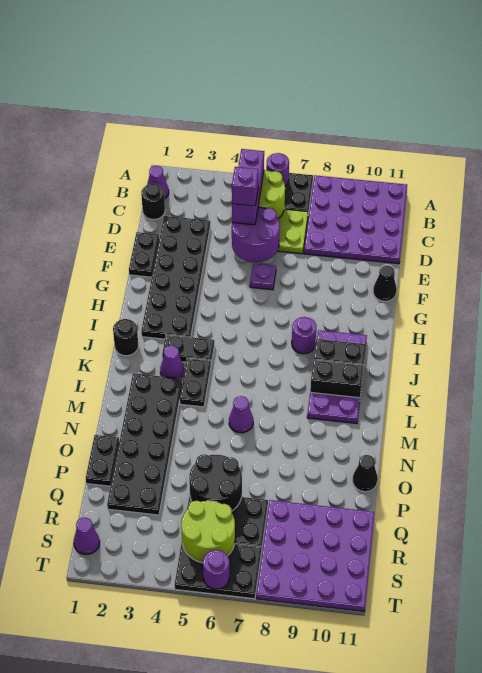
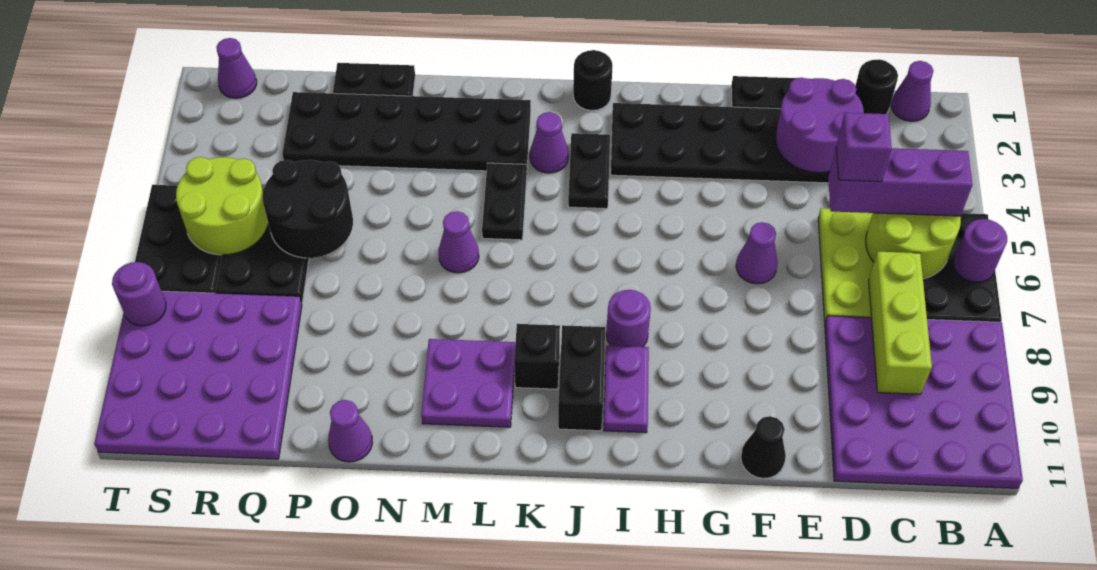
none -> lime brick C7:C9 level 2
purple round brick D5:E6 level 2 -> purple round brick D2:E3 level 2
purple plate F6 level 1 -> purple cone F6 level 1
black plate K4:L4 level 1 -> black plate L4:L5 level 1
black brick K9:K10 level 1 -> black brick K9 level 1
purple plate L9:L10 level 1 -> purple plate L9:M10 level 1
black cone O11 level 1 -> purple cone O11 level 1
purple round brick T6 level 2 -> purple round brick T8 level 2

